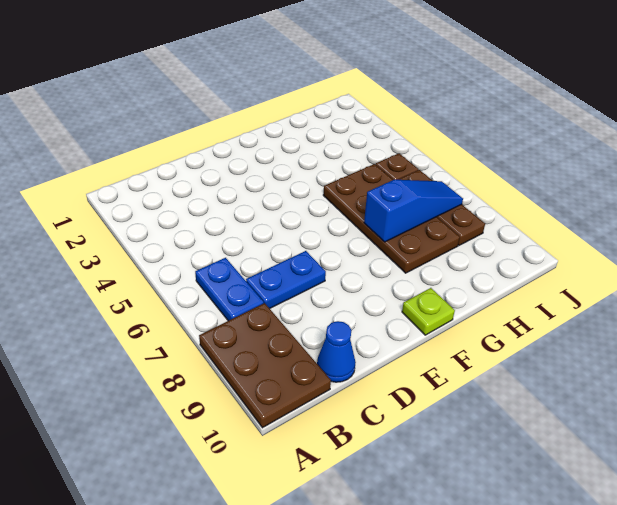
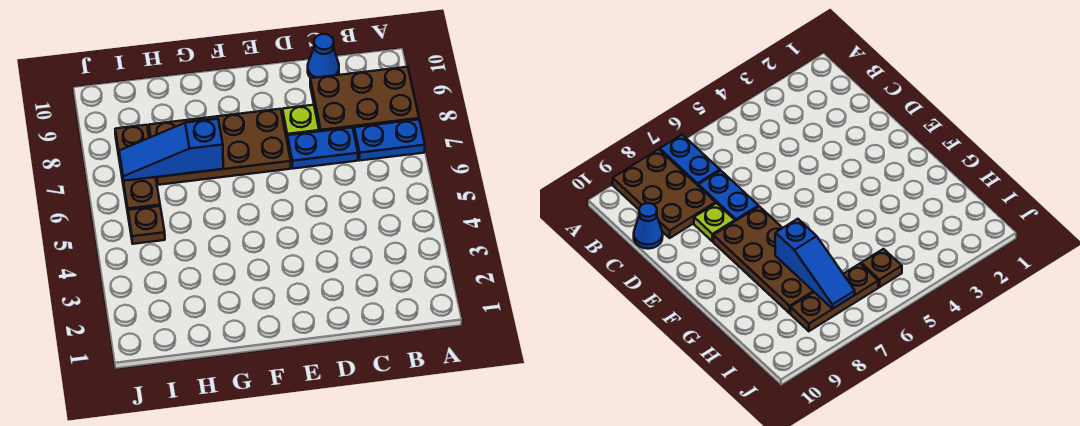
brown plate A8:B10 level 1 -> brown plate A8:C9 level 1
blue plate B6:B7 level 1 -> blue plate A7:B7 level 1
lime plate F10 level 1 -> lime plate D8 level 1
brown plate G5:H8 level 1 -> brown plate E7:H8 level 1

